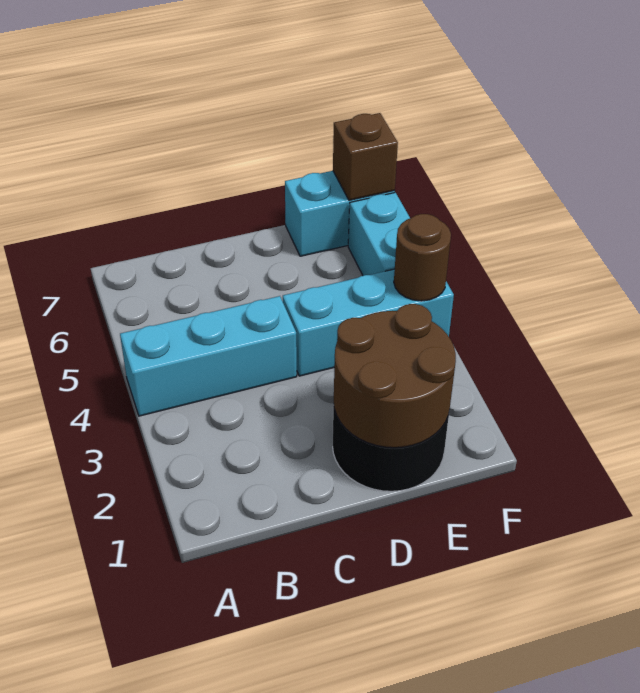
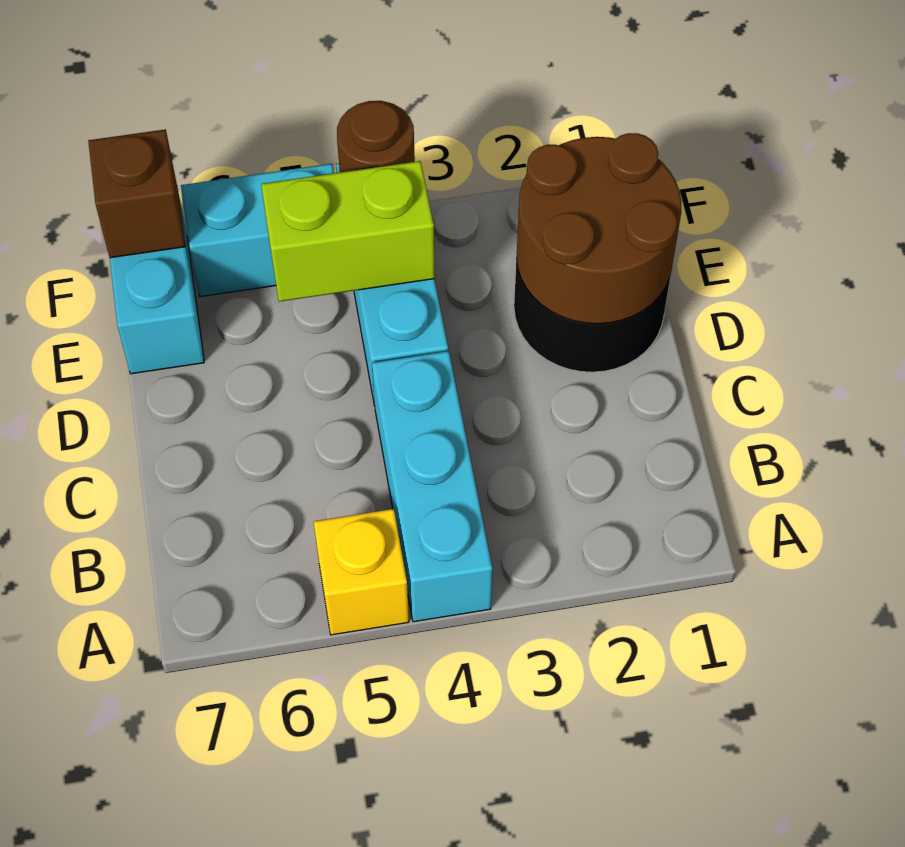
none -> yellow brick A5 level 1
none -> lime brick E4:E5 level 2

